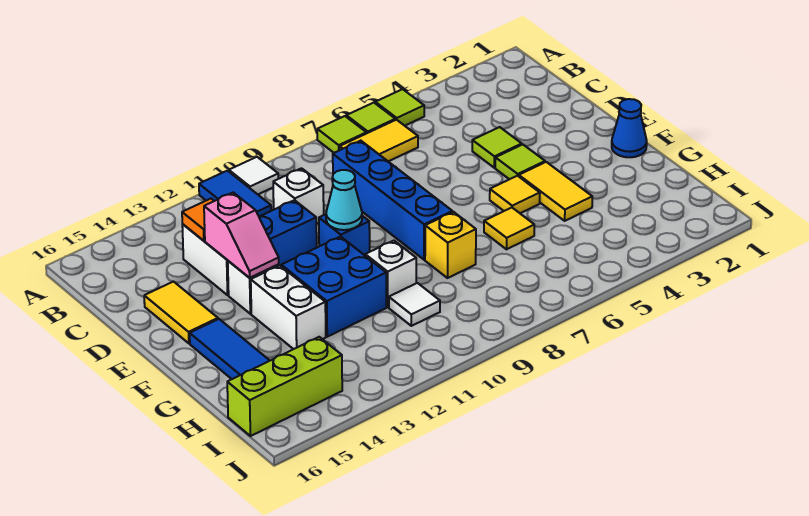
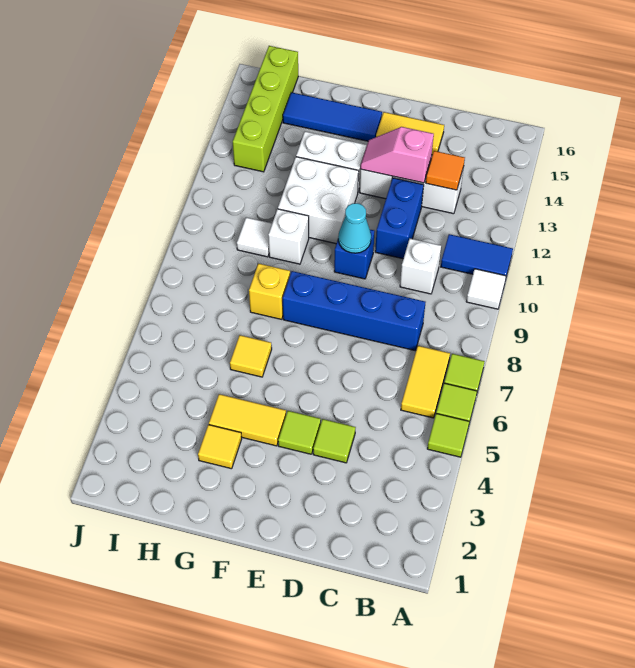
blue cone F1 level 1 -> none
yellow tile F5 level 1 -> yellow tile G3 level 1
blue brick F11:G12 level 1 -> white brick F11:G12 level 1
lime brick I14:I16 level 1 -> lime brick I13:I16 level 1

